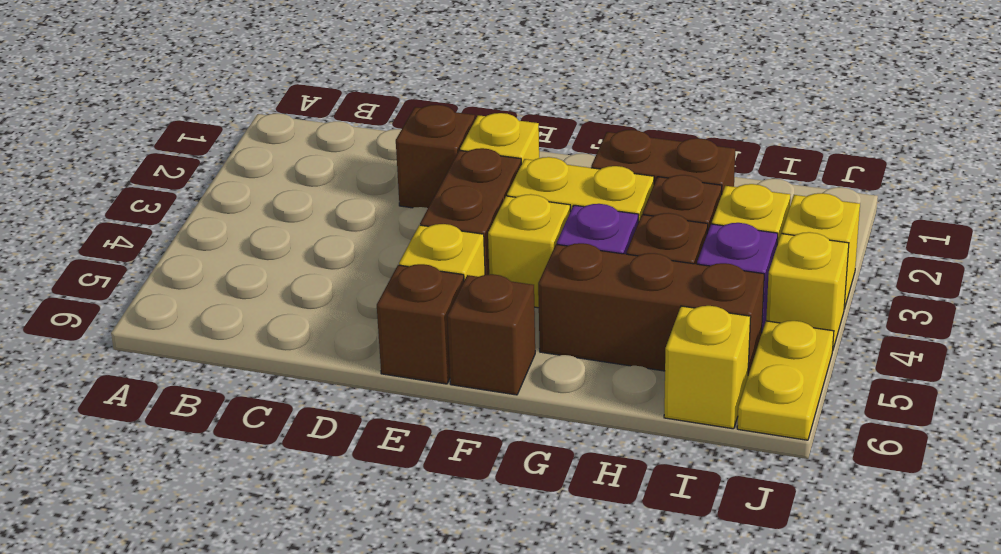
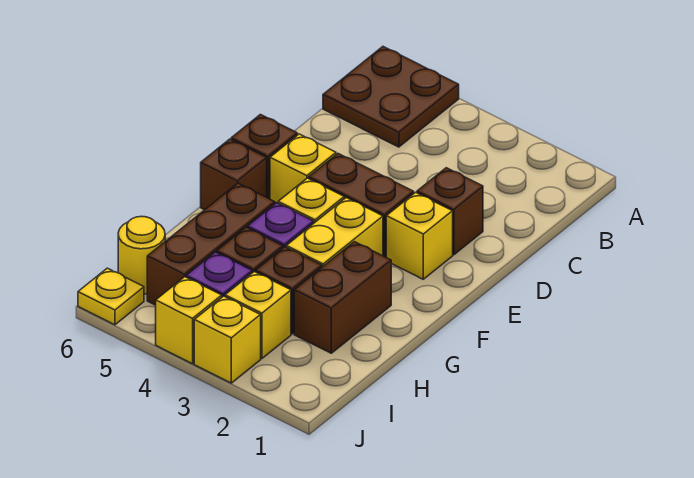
none -> brown plate A5:B6 level 1
yellow brick I6 level 1 -> yellow round brick I6 level 1
yellow plate J5:J6 level 1 -> yellow plate J6 level 1

